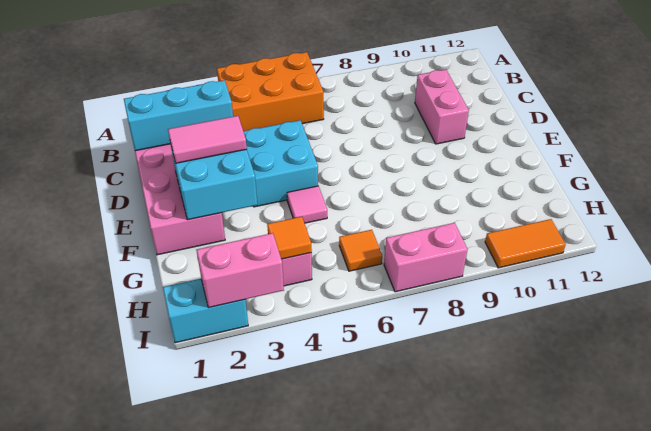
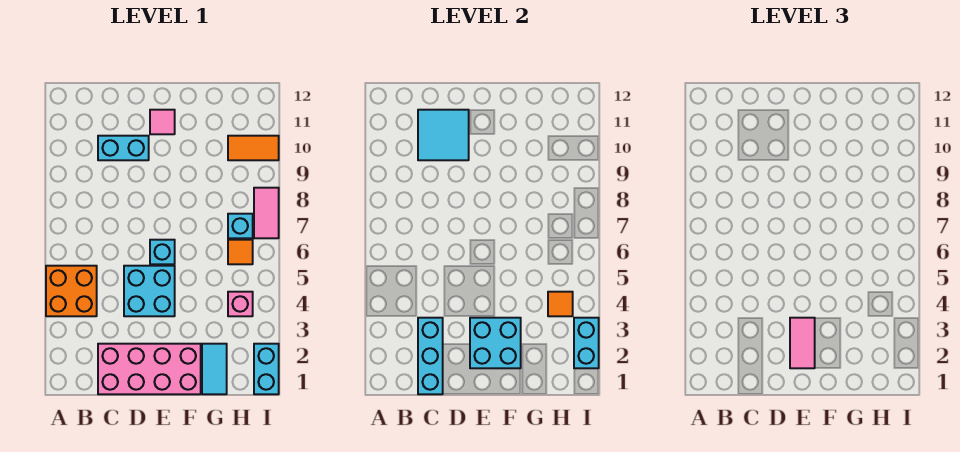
orange brick A4:B6 level 1 -> orange brick A4:B5 level 1
pink brick C10:D10 level 1 -> cyan brick C10:D10 level 1
none -> cyan tile C10:D11 level 2
none -> cyan brick E6 level 1
pink tile F5 level 1 -> pink tile E11 level 1
none -> cyan tile G1:G2 level 1
none -> cyan brick H7 level 1
pink brick I2:I3 level 2 -> cyan brick I2:I3 level 2
pink brick I7:I8 level 1 -> pink tile I7:I8 level 1
orange tile I10:I11 level 1 -> orange tile H10:I10 level 1

